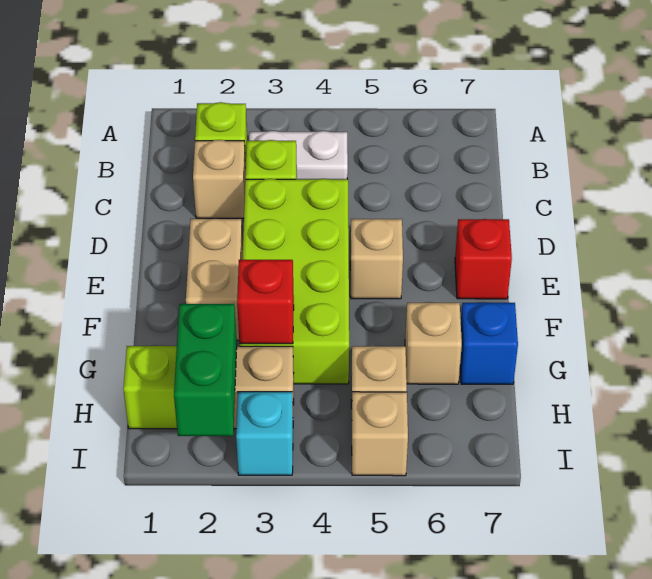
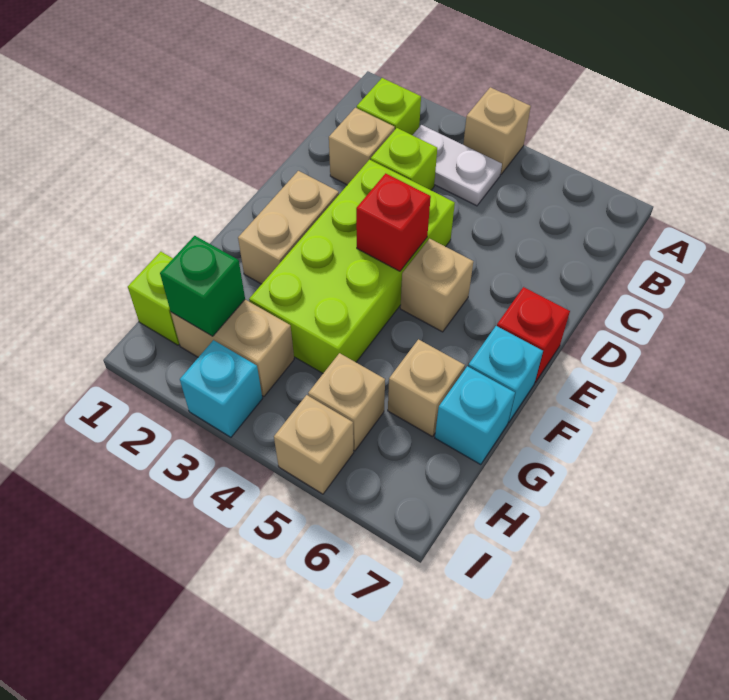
none -> tan brick A4 level 1
none -> cyan brick F7 level 1
red brick G3 level 2 -> red brick E4 level 2
blue brick G7 level 1 -> cyan brick G7 level 1
green brick H2:I2 level 2 -> green brick H2 level 2

